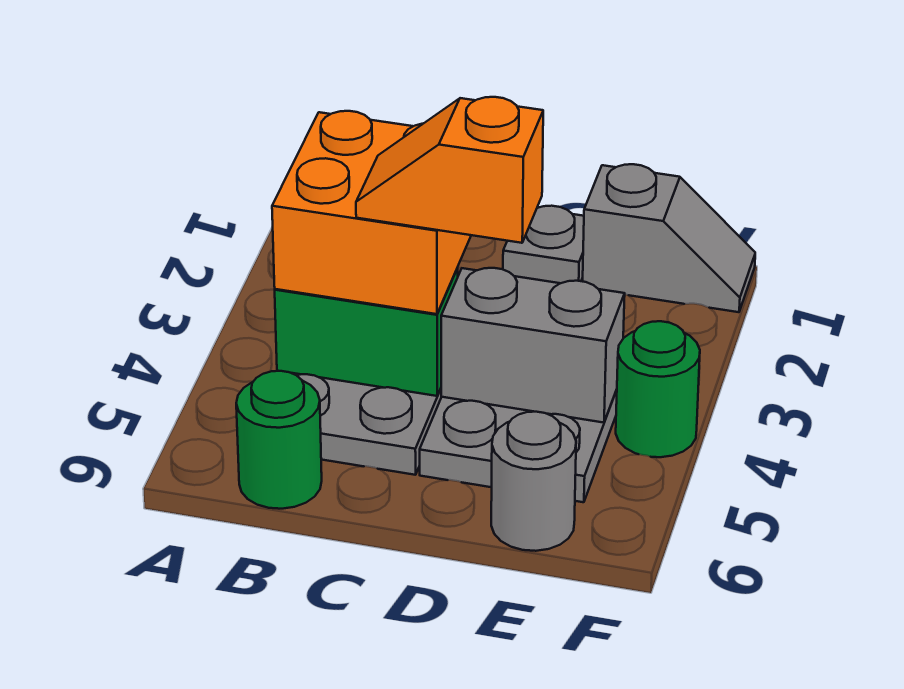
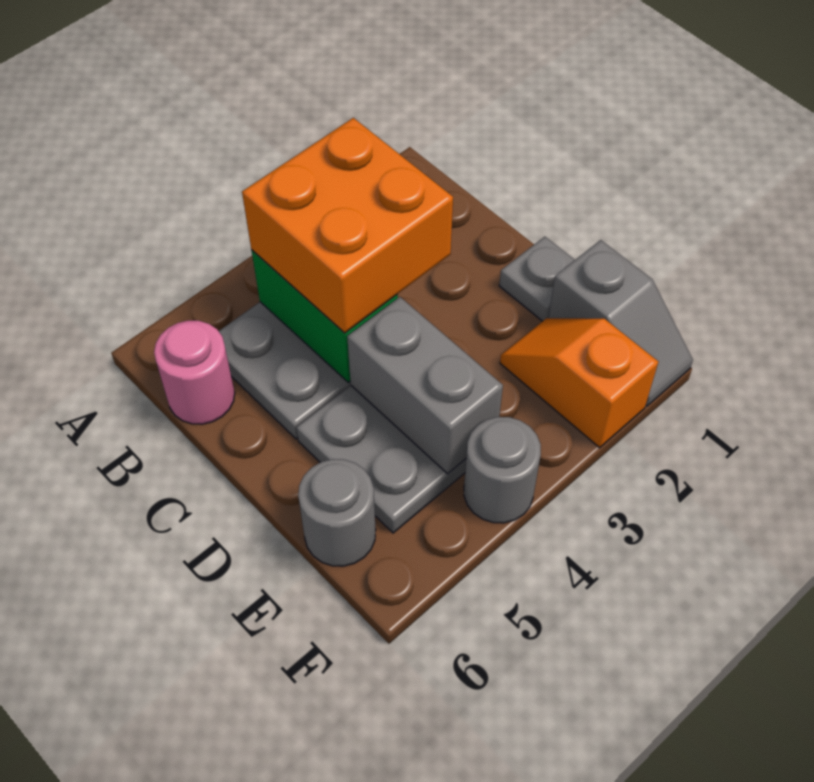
green round brick B6 level 1 -> pink round brick B6 level 1
orange slope C4:D4 level 4 top D -> orange slope E2:F2 level 1 top F
green round brick F4 level 1 -> grey round brick F4 level 1

